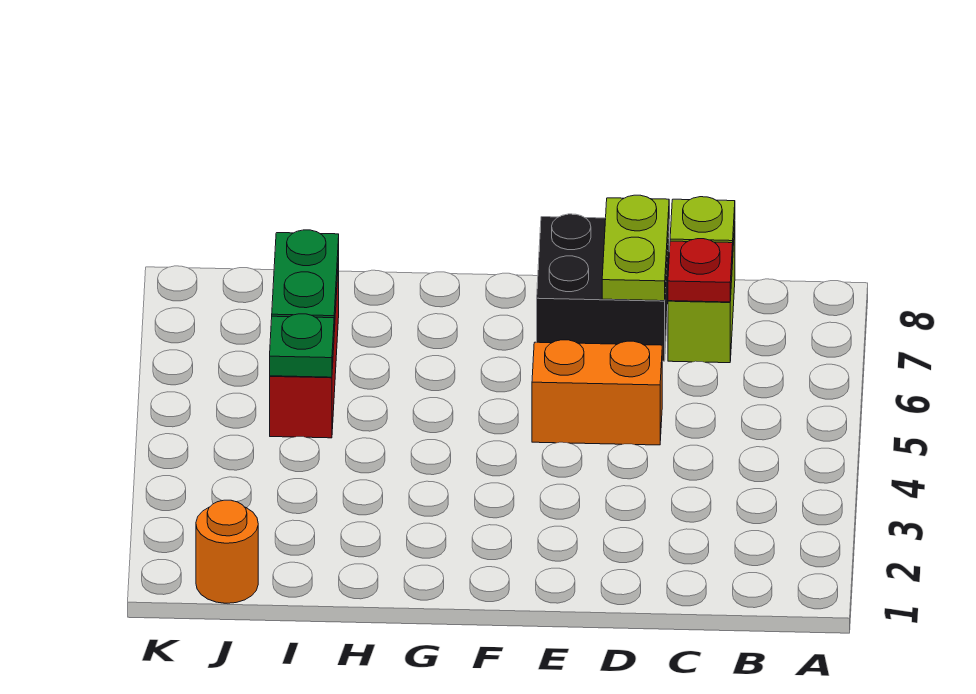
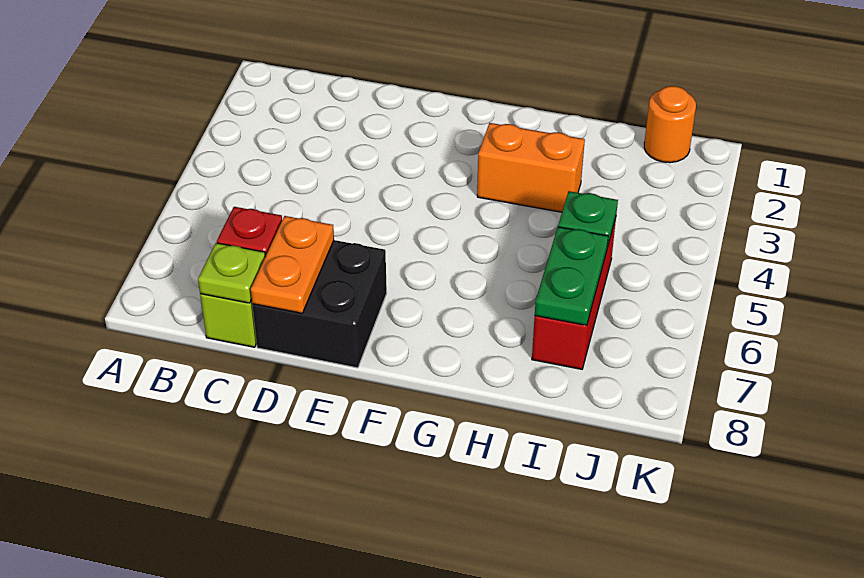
orange brick D5:E5 level 1 -> orange brick G3:H3 level 1
lime plate D7:D8 level 2 -> orange plate D7:D8 level 2

